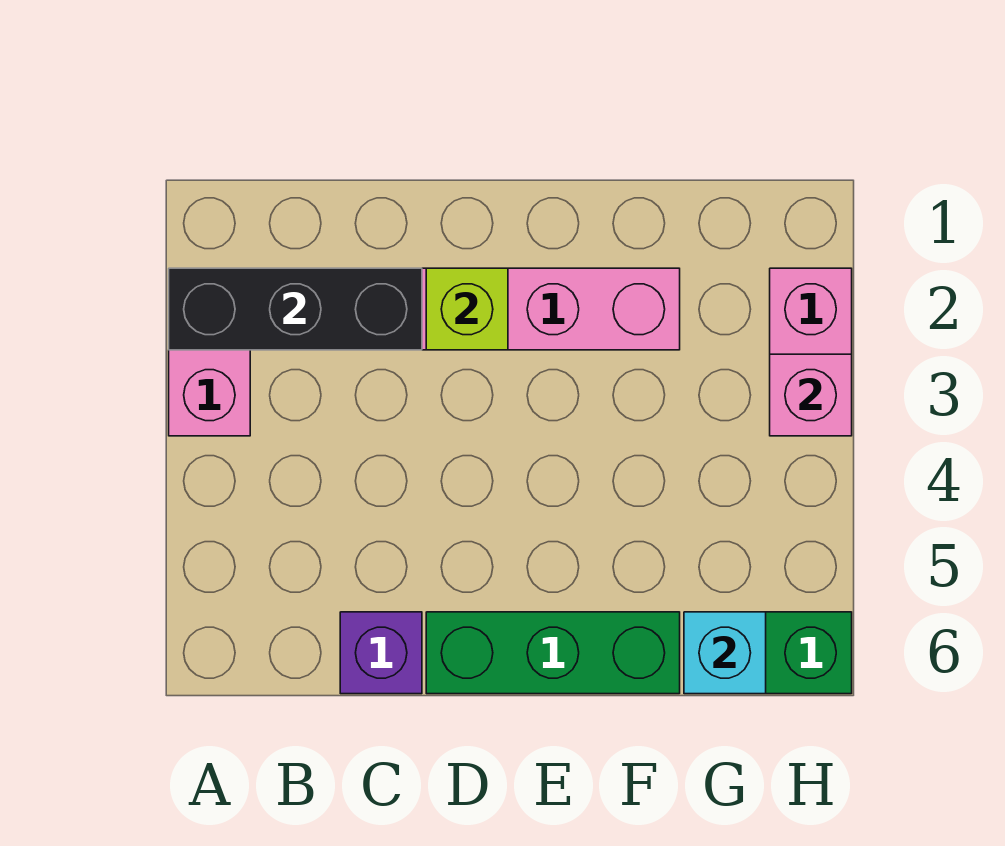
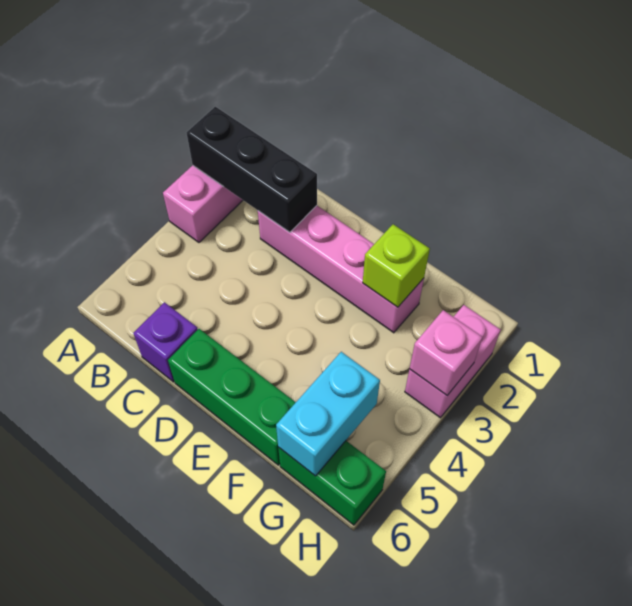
lime brick D2 level 2 -> lime brick F2 level 2
cyan brick G6 level 2 -> cyan brick G5:G6 level 2

